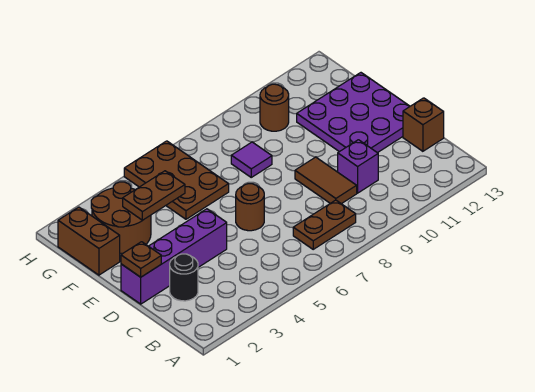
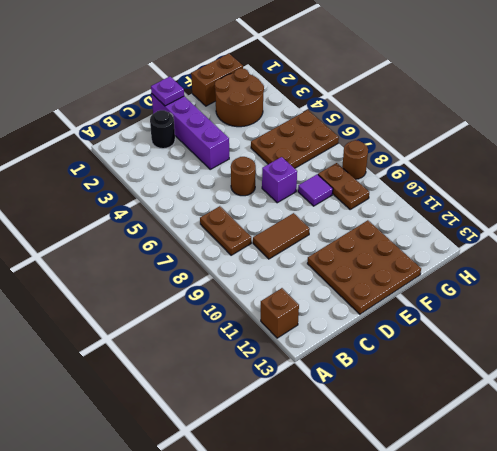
purple brick C10 level 1 -> purple brick E7 level 1
brown brick C13 level 1 -> brown brick A12 level 1
brown plate D1 level 2 -> purple plate D1 level 2
purple plate D11:F13 level 1 -> brown plate D11:F13 level 1
brown plate F3:F4 level 2 -> brown plate G8:G9 level 1
brown round brick G10 level 1 -> brown round brick H8 level 1

